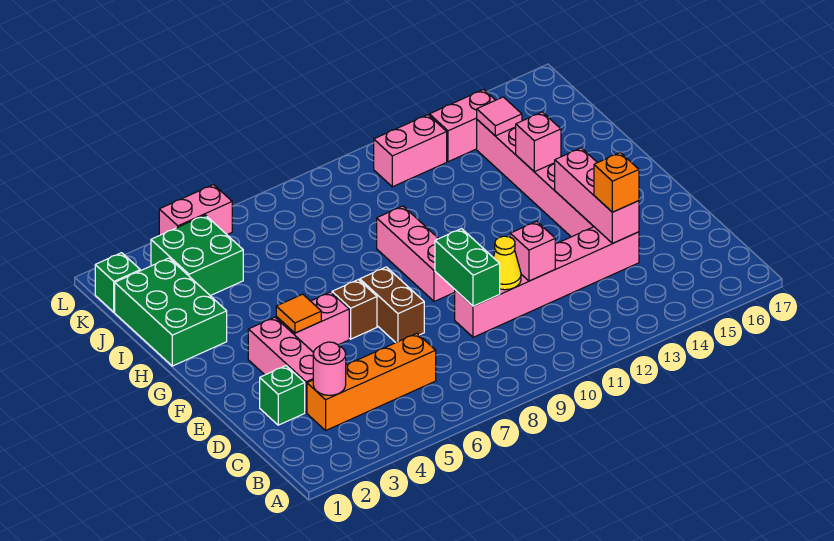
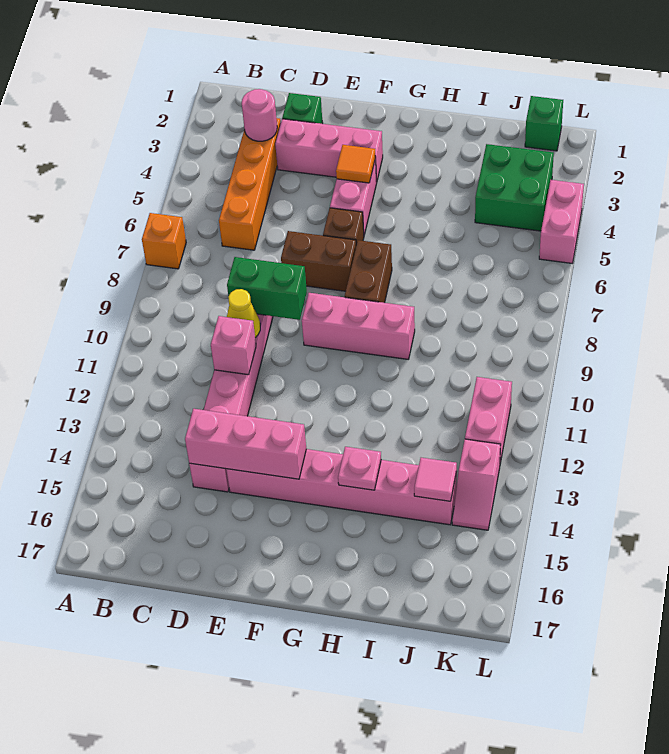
orange brick D14 level 3 -> orange brick A7 level 1
none -> brown brick G7:G8 level 1
green brick H1:J2 level 1 -> none
pink brick H14 level 2 -> pink plate H14 level 2
pink brick K13:K14 level 1 -> pink slope K13:K14 level 1 top 13

